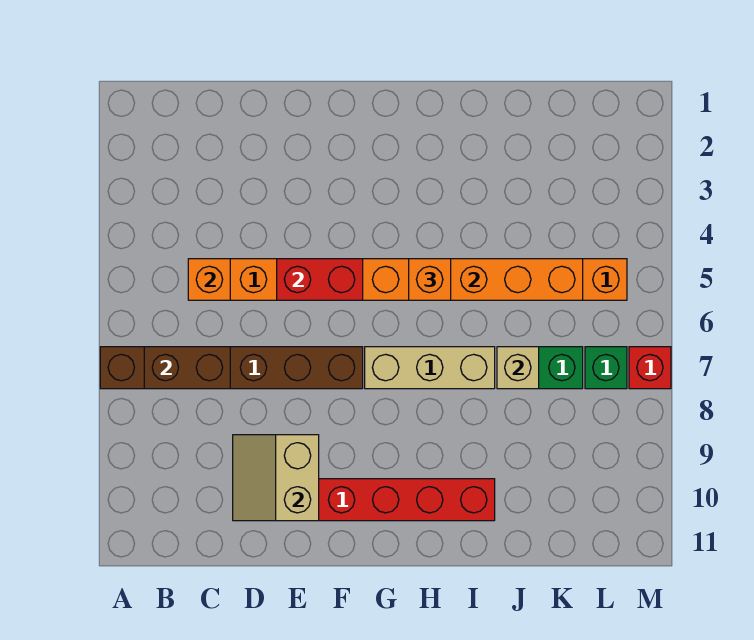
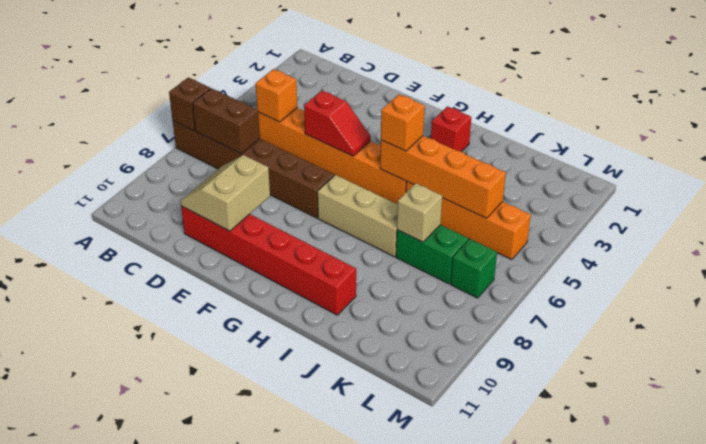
none -> brown brick A7 level 2
red brick E5:F5 level 2 -> red slope E5:F5 level 2 top E
red brick M7 level 1 -> red brick H2 level 1

